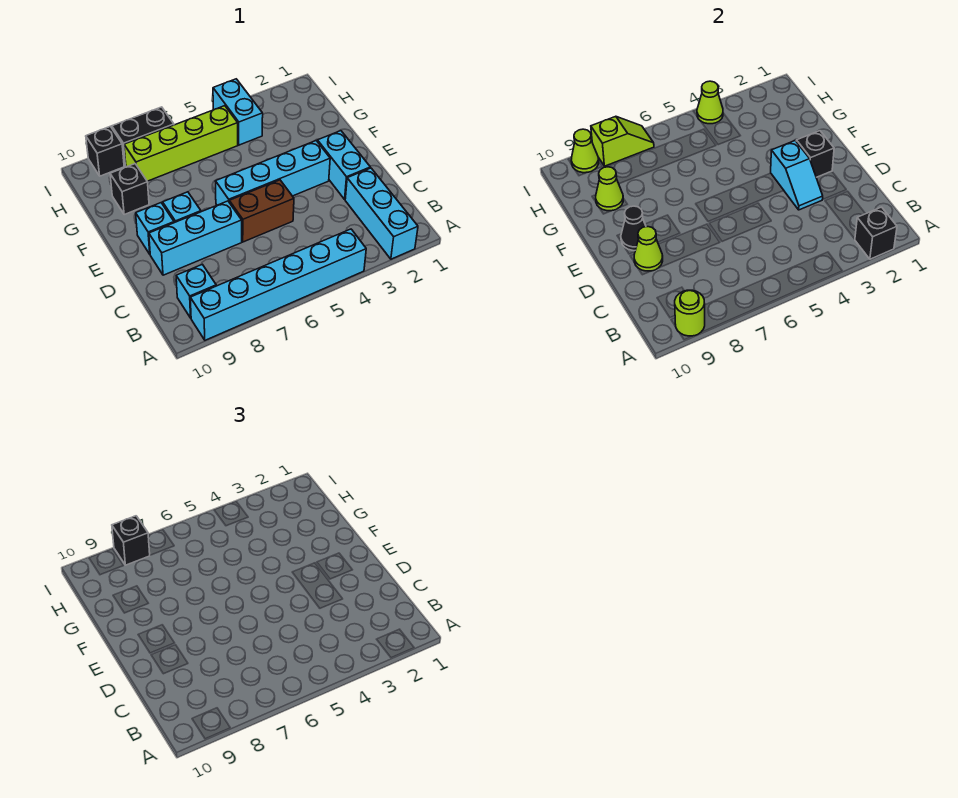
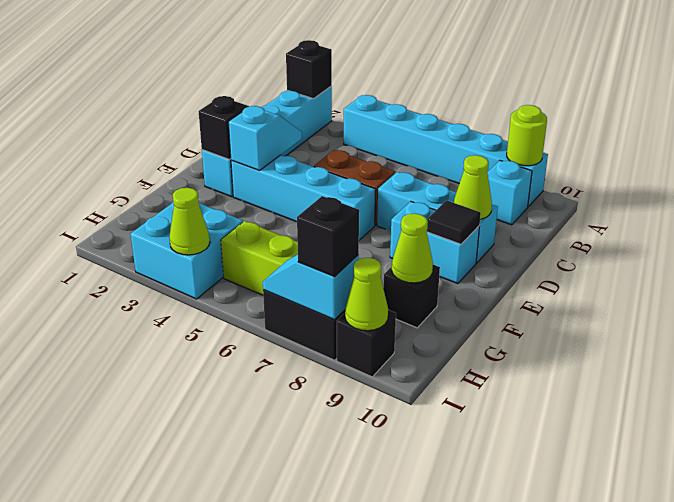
black cone E9 level 2 -> black tile E9 level 2
cyan brick H4:I4 level 1 -> cyan brick H3:I4 level 1
lime slope I7:I8 level 2 top 8 -> cyan slope I7:I8 level 2 top 8

